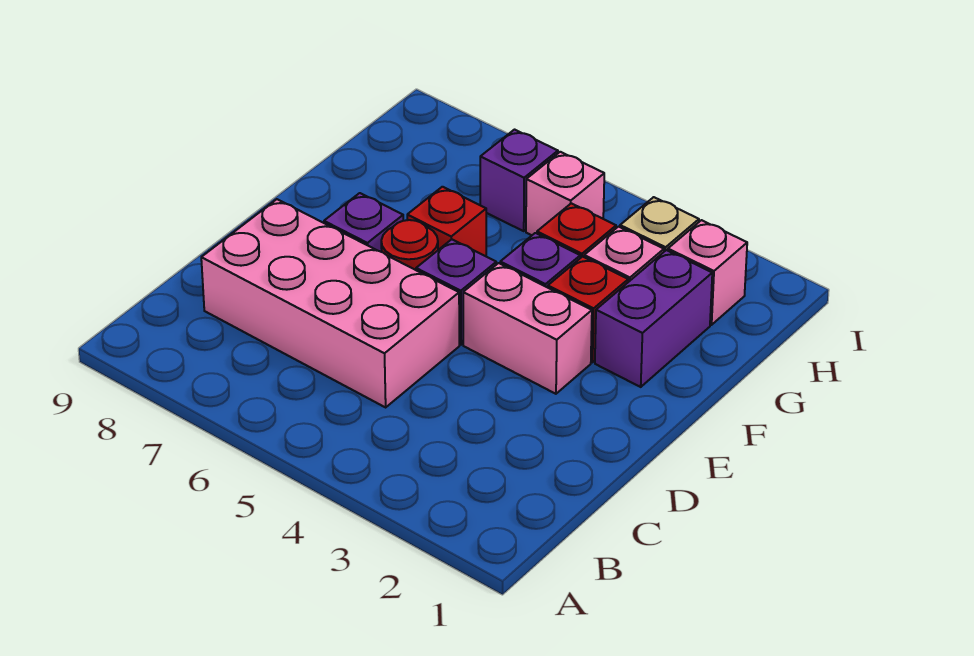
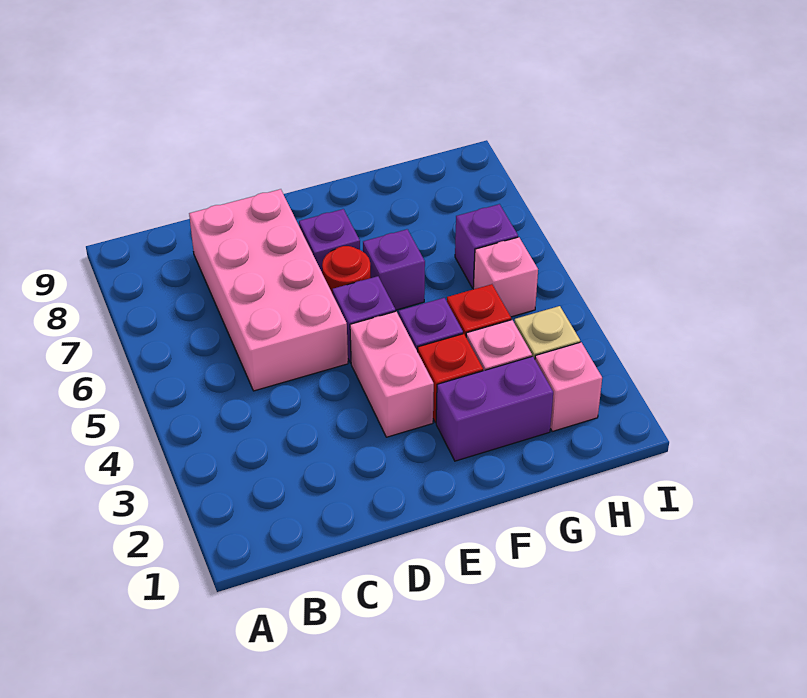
red brick F6 level 1 -> purple brick F6 level 1

